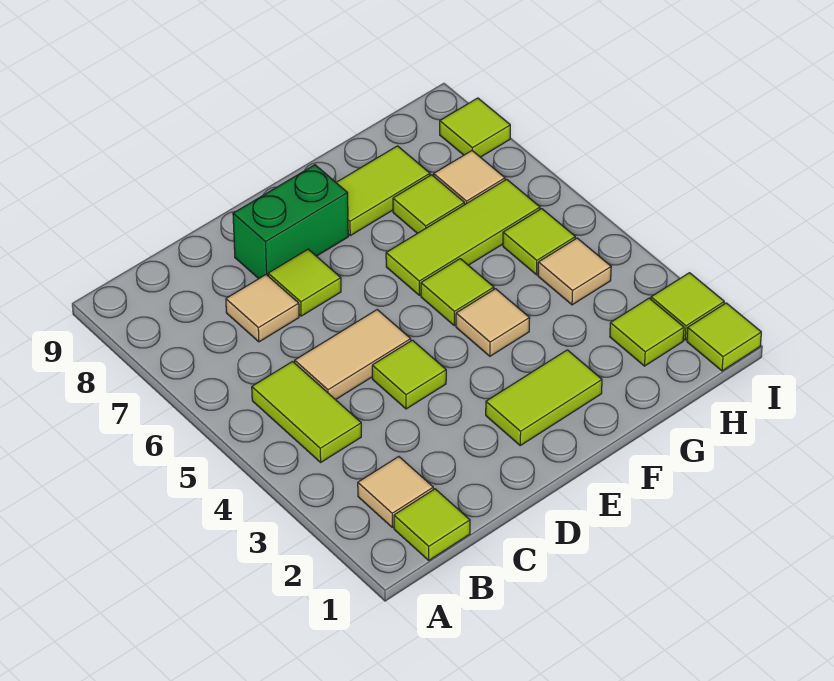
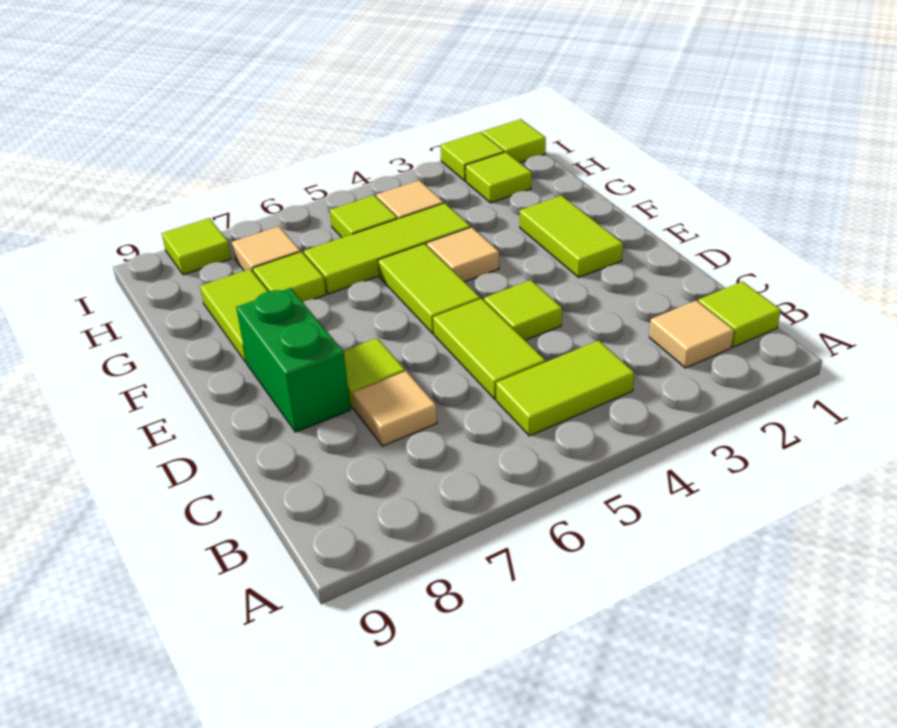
tan tile C5:D5 level 1 -> lime tile C5:D5 level 1
lime tile F5 level 1 -> lime tile E5:F5 level 1
lime tile F6:H6 level 1 -> lime tile G4:G6 level 1

